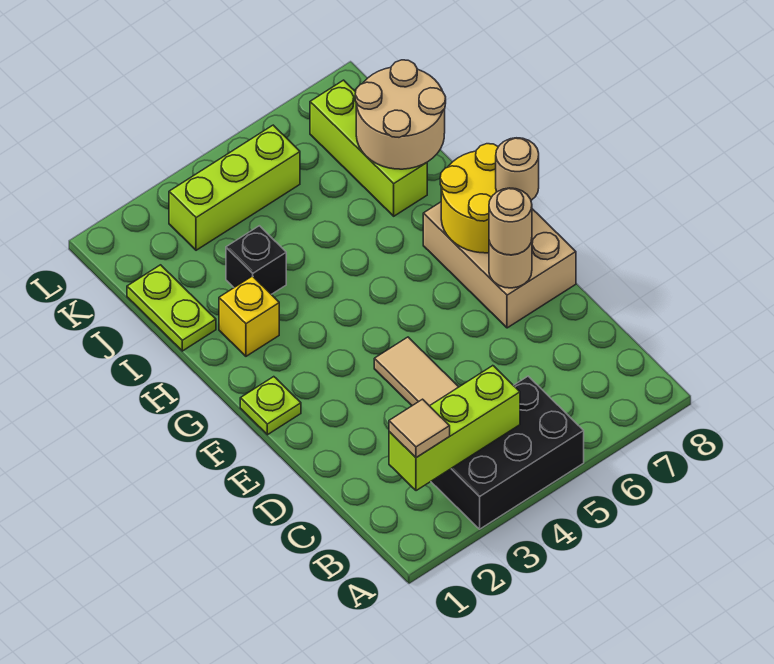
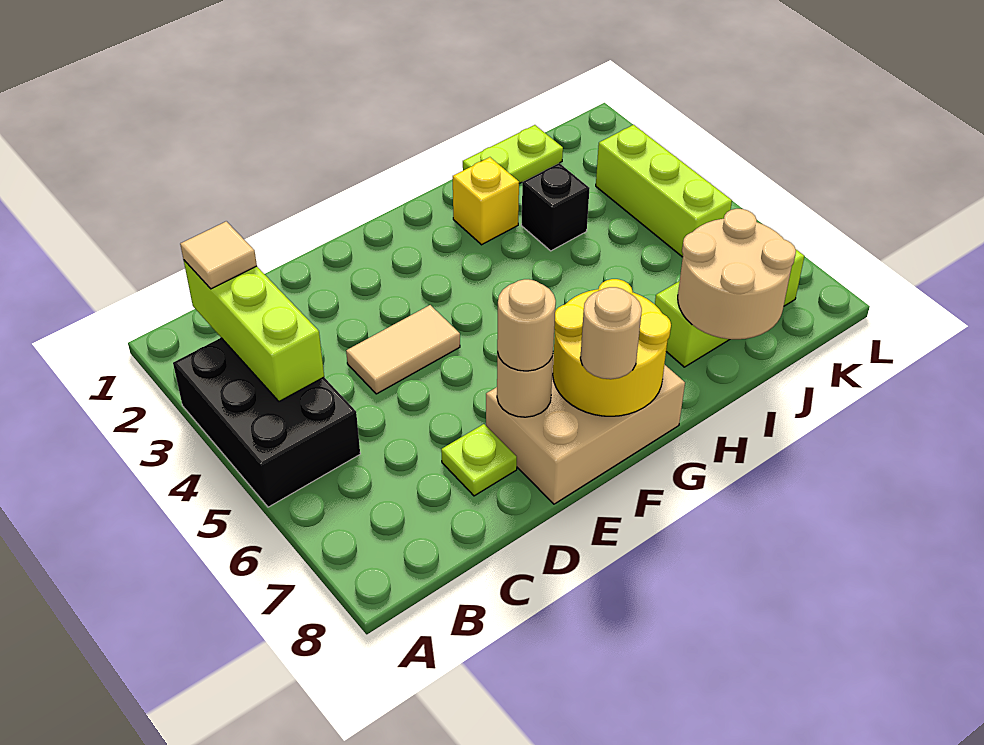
lime plate F1 level 1 -> lime plate D7 level 1

